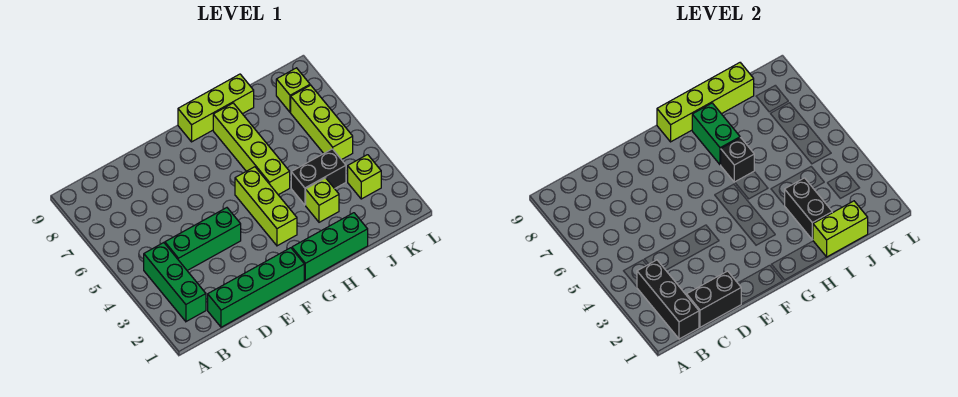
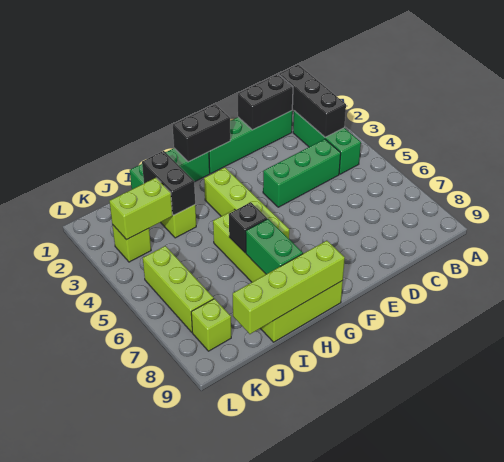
lime brick G3:G5 level 1 -> lime brick G3:G6 level 1
lime brick I1:J1 level 2 -> lime brick J3:K3 level 2
black brick I4:J4 level 1 -> black brick F1:G1 level 2

